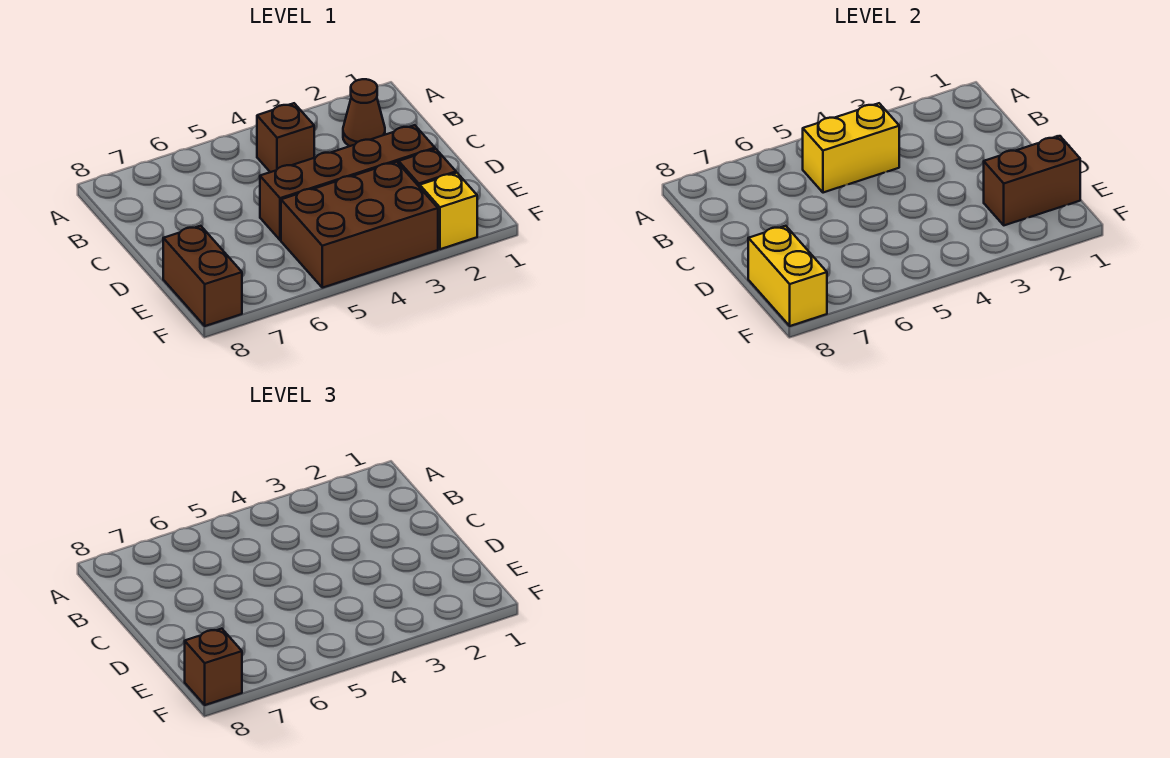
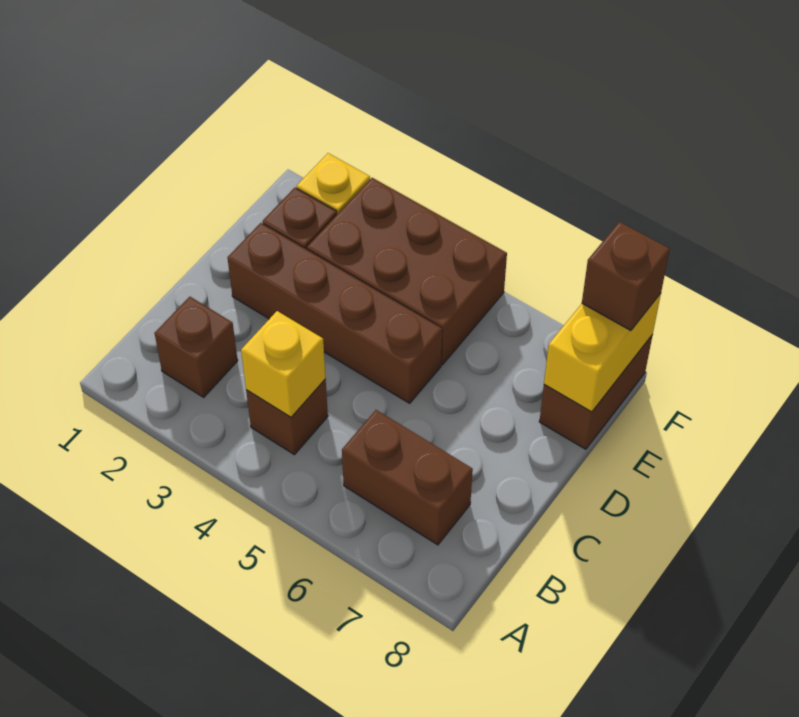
brown cone B2 level 1 -> brown brick B2 level 1
yellow brick B4:B5 level 2 -> yellow brick B4 level 2
brown brick E1:E2 level 2 -> brown brick B6:B7 level 1

